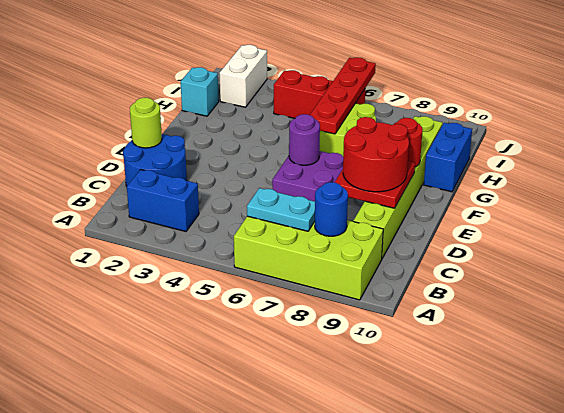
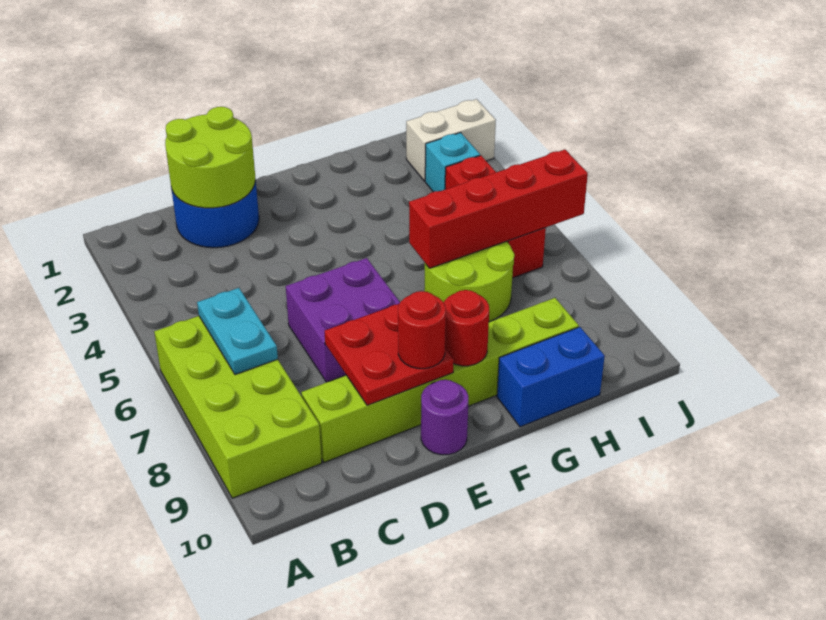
blue brick B2:B3 level 1 -> none
blue round brick B8 level 2 -> none
lime round brick D1 level 2 -> lime round brick C1:D2 level 2
red round brick D8:E9 level 3 -> red round brick E9 level 3
purple round brick E6 level 2 -> purple round brick E10 level 1
red plate G6:J6 level 2 -> red brick G6:J6 level 2
cyan brick H1 level 1 -> cyan brick I3 level 1

